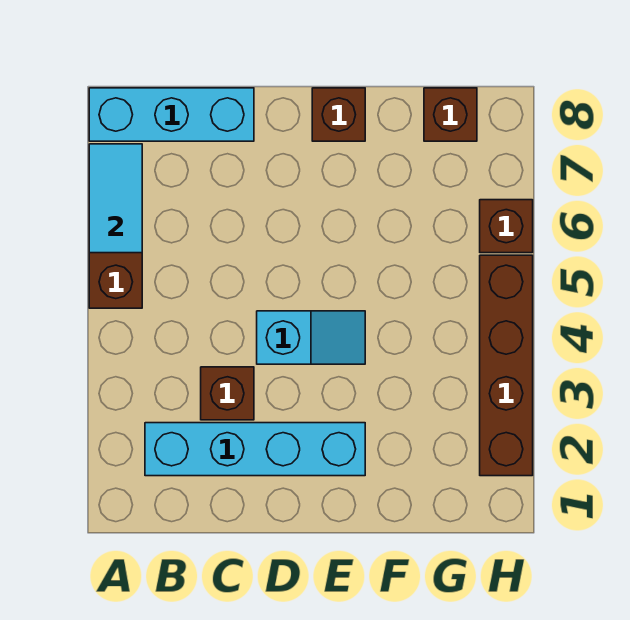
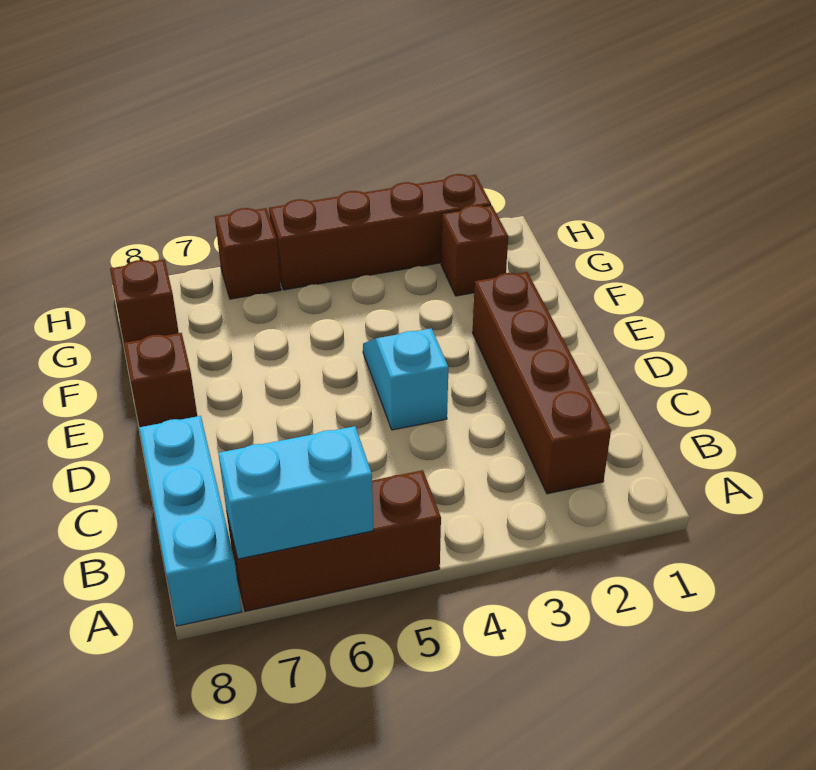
cyan tile A6:A7 level 2 -> cyan brick A6:A7 level 2
cyan brick B2:E2 level 1 -> brown brick B2:E2 level 1
brown brick C3 level 1 -> brown brick G2 level 1

